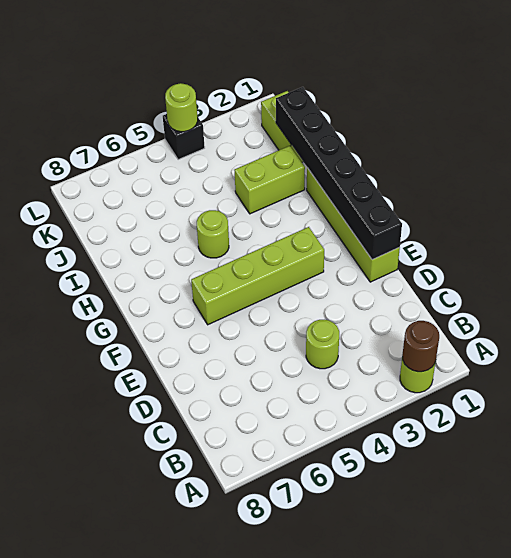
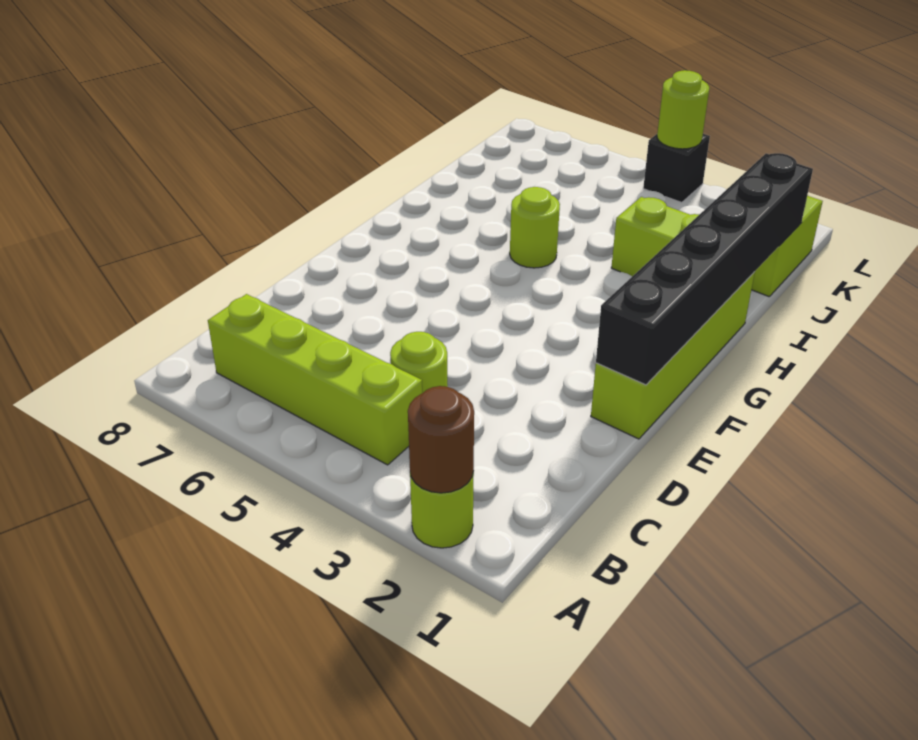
lime brick F3:F6 level 1 -> lime brick B4:B7 level 1

